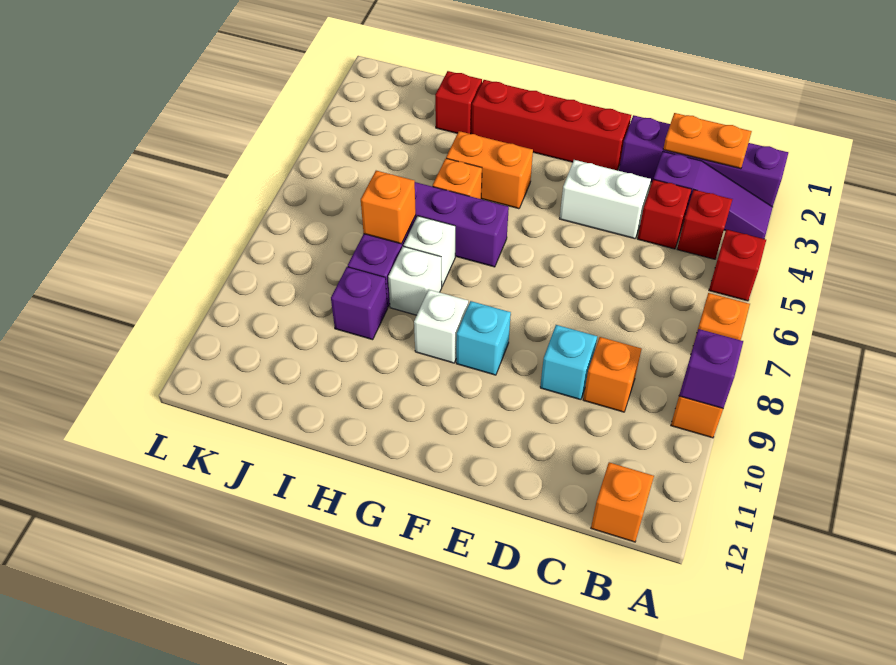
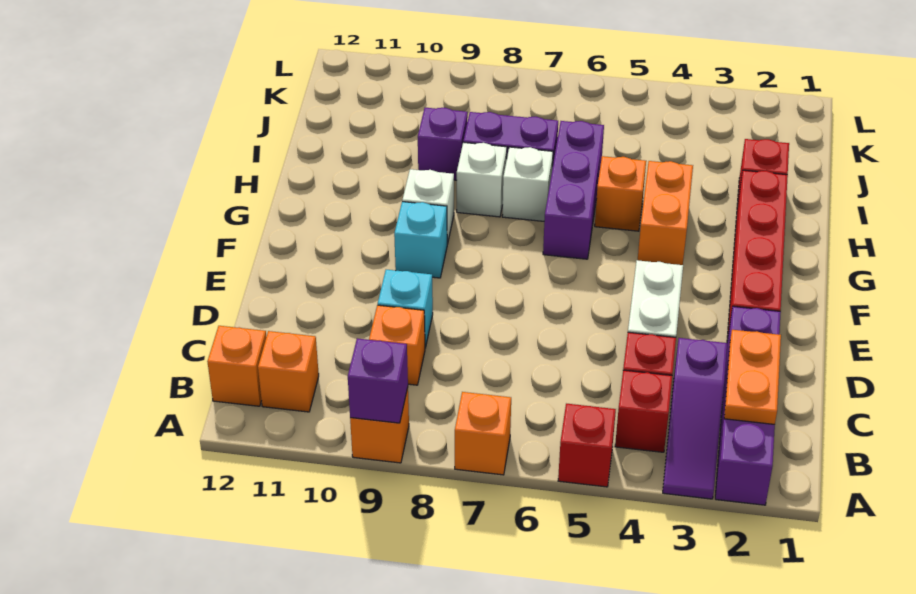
orange brick I7 level 2 -> orange brick B11 level 1

